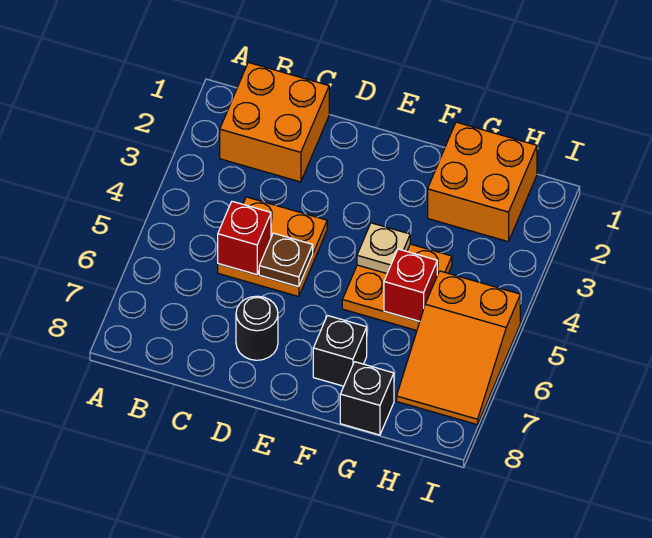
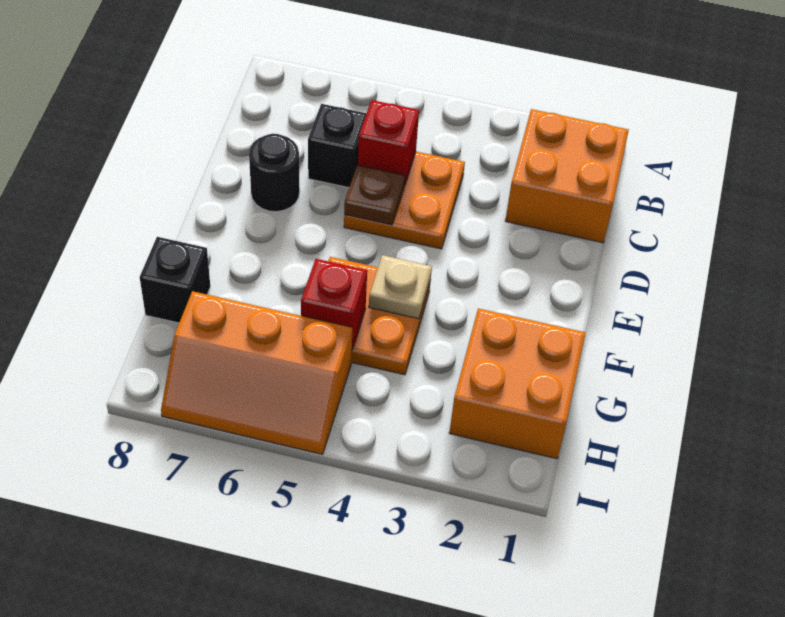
black brick F7 level 1 -> black brick C6 level 1
orange slope H5:I7 level 1 top 5 -> orange slope H5:I7 level 1 top H

